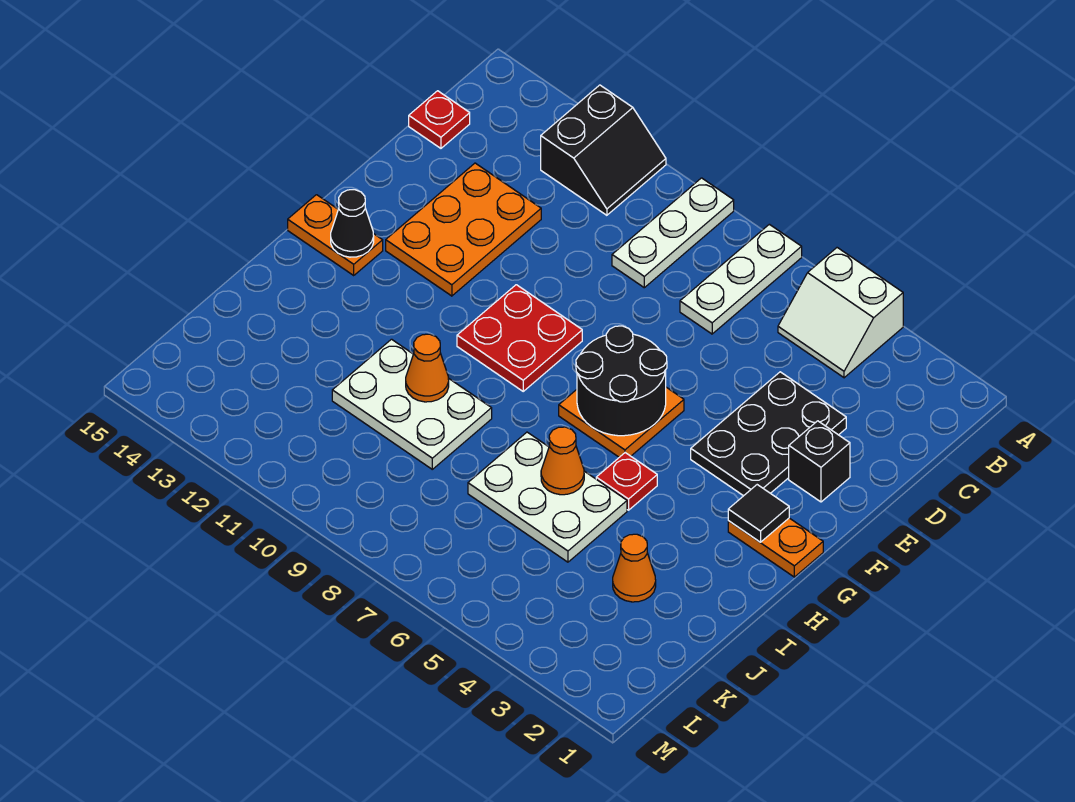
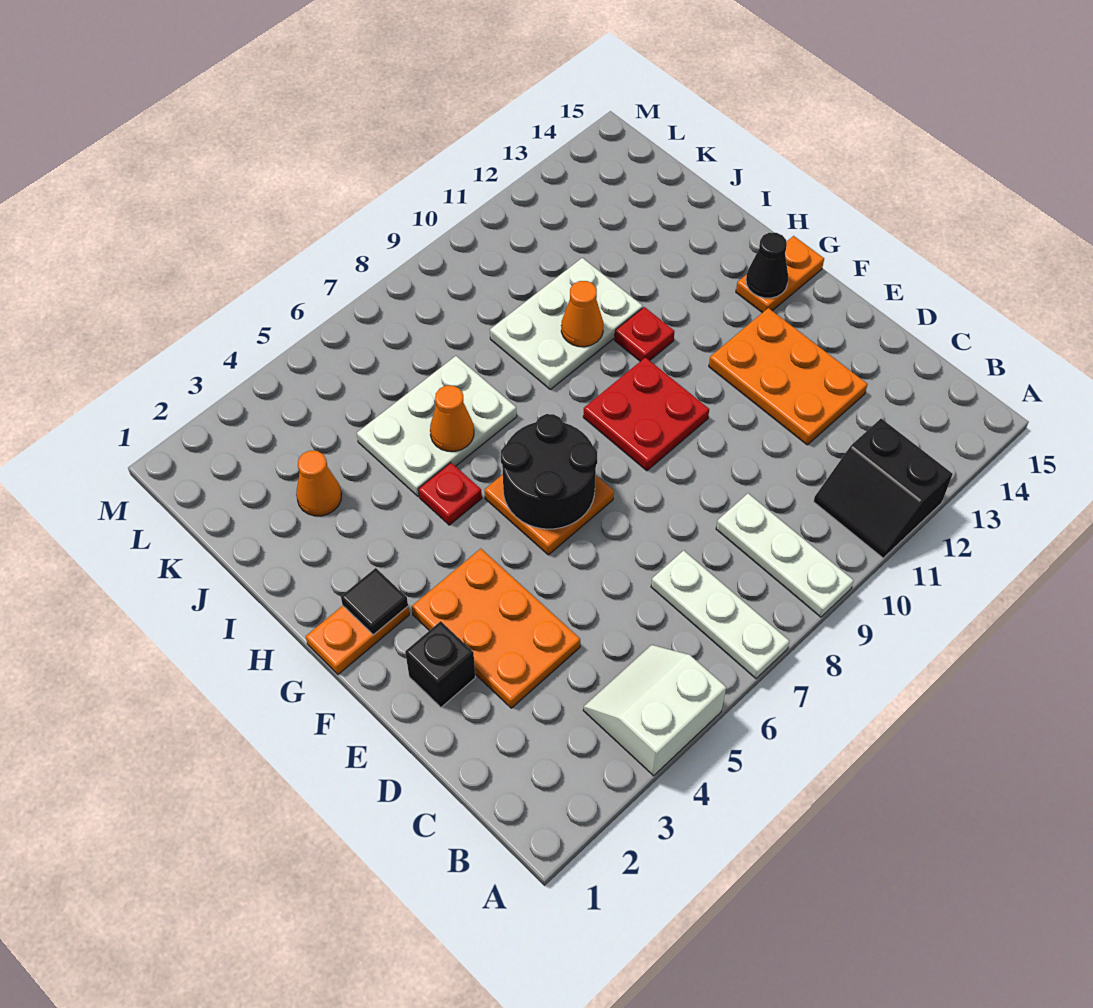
red plate C15 level 1 -> red plate H11 level 1
black plate D3:F4 level 1 -> orange plate D3:F4 level 1

